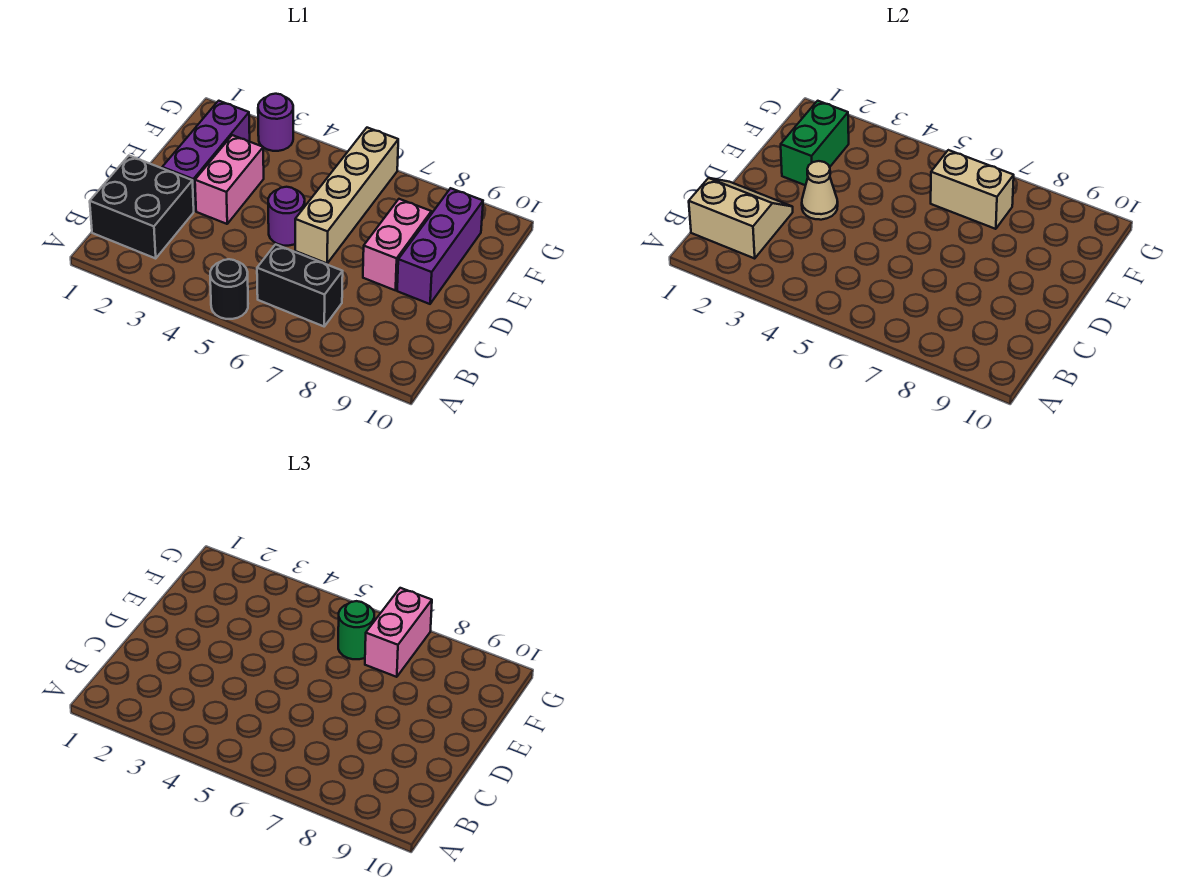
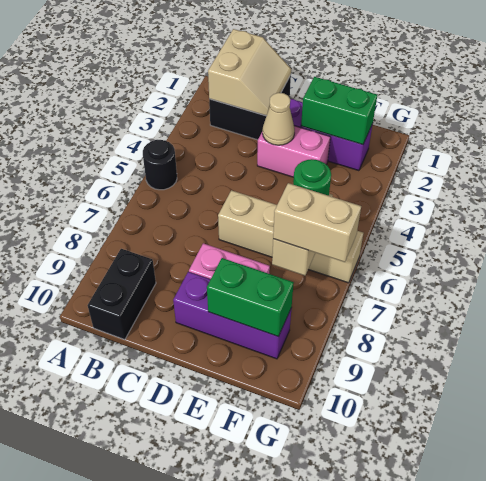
black brick B6:B7 level 1 -> black brick B9:B10 level 1
purple round brick D5 level 1 -> none
none -> green brick E9:F9 level 2
pink brick F7:G7 level 3 -> tan brick F7:G7 level 3
purple round brick G3 level 1 -> none

